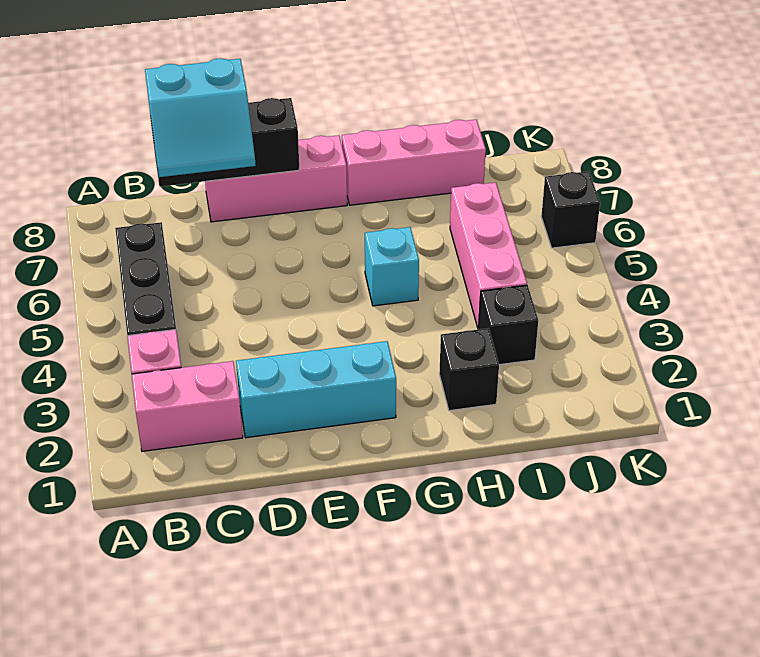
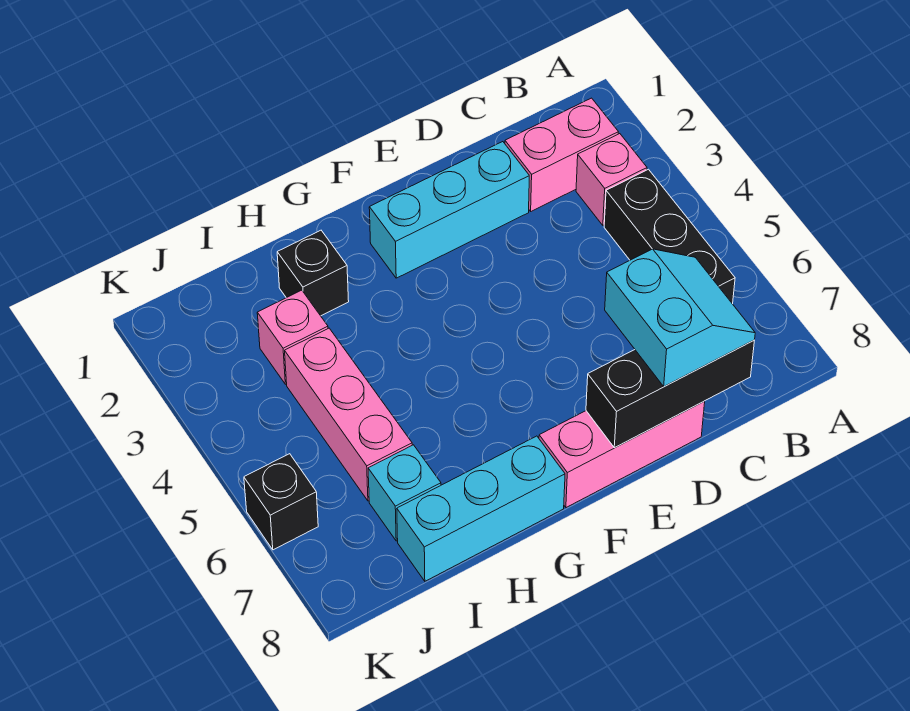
cyan slope C7:D8 level 3 top 8 -> cyan slope C7:D8 level 3 top D
cyan brick G5 level 1 -> cyan brick I7 level 1
pink brick G8:I8 level 1 -> cyan brick G8:I8 level 1
black brick I3 level 1 -> pink brick I3 level 1

